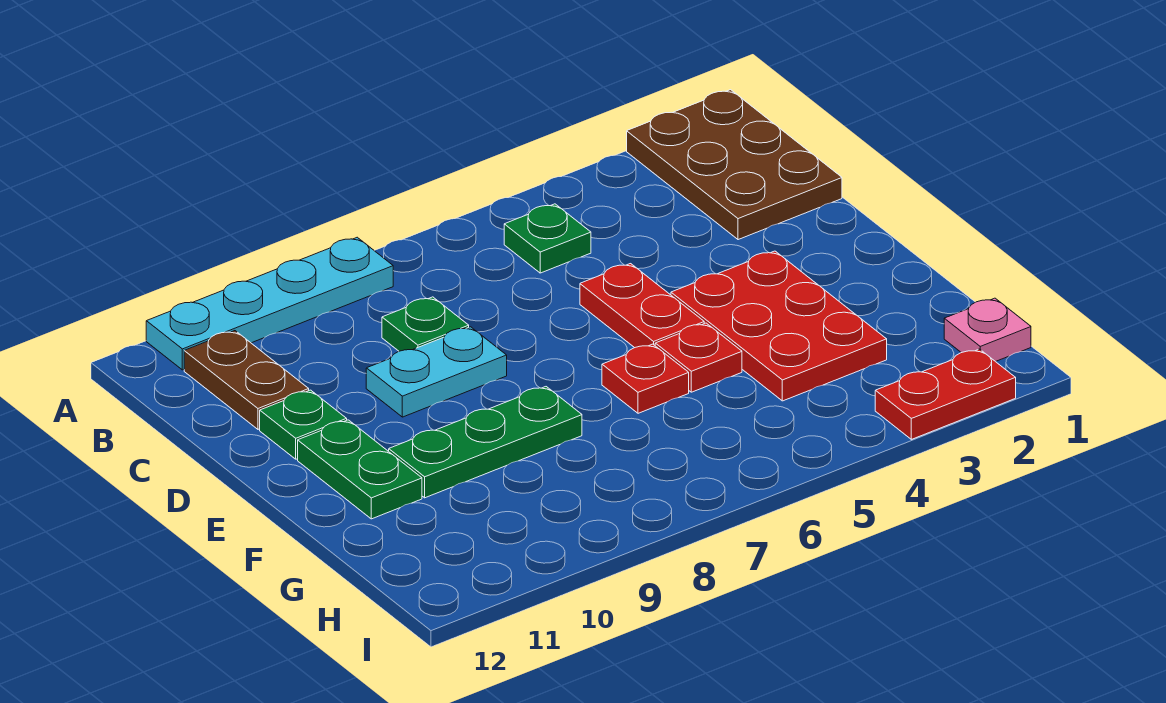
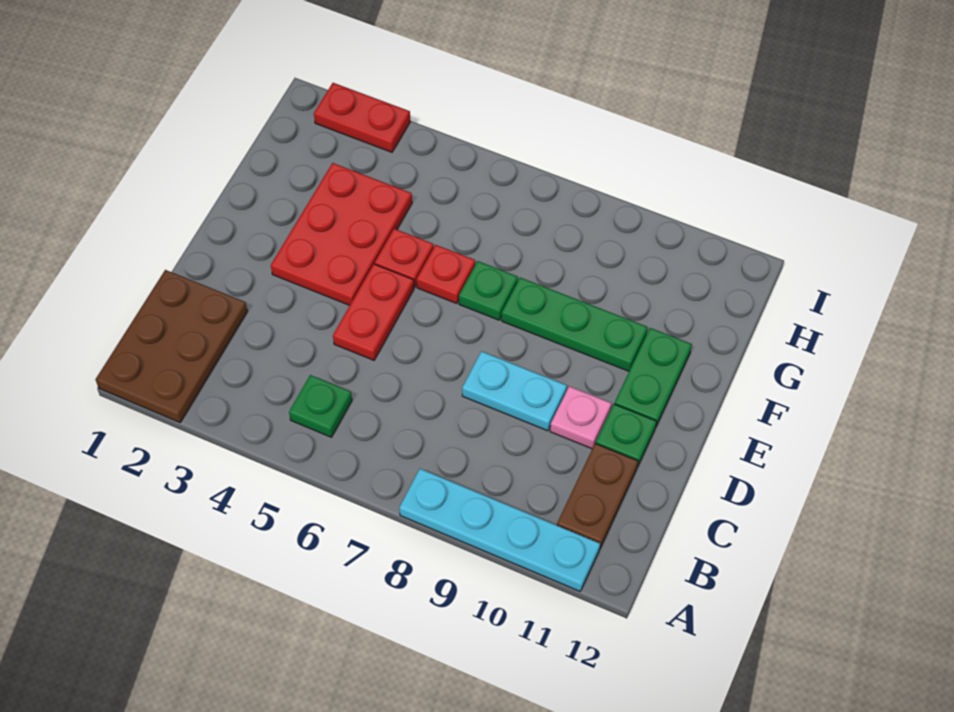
green plate C8 level 1 -> green plate F7 level 1
pink plate H1 level 1 -> pink plate D10 level 1

